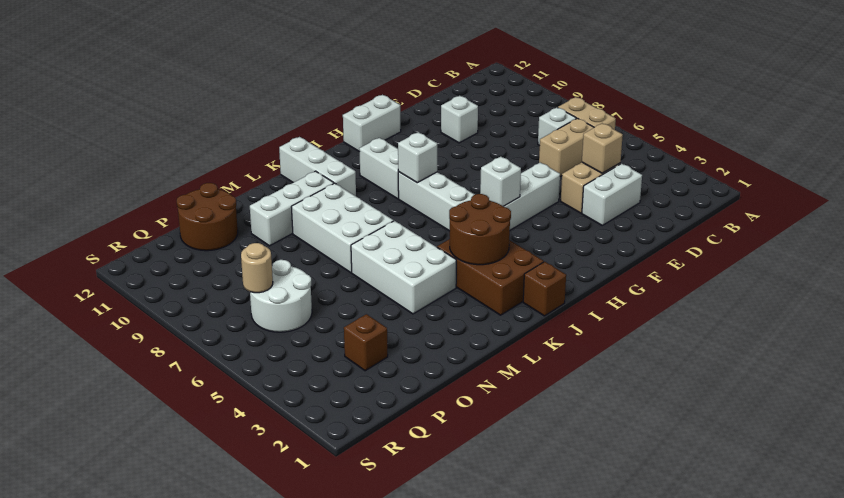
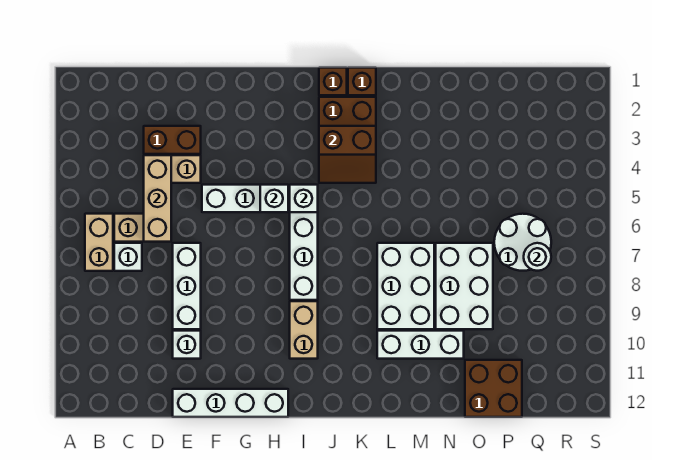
white brick D3:E3 level 1 -> brown brick D3:E3 level 1
tan brick D4 level 2 -> tan brick D4:D6 level 2
white brick G12:H12 level 1 -> white brick E12:H12 level 1
white brick I8 level 2 -> white brick I5 level 2
white brick I9:I10 level 1 -> tan brick I9:I10 level 1
brown round brick J3:K4 level 2 -> brown slope J3:K4 level 2 top 3
white brick K10:K12 level 1 -> white brick E7:E9 level 1
white brick L4:M6 level 1 -> white brick N7:O9 level 1
brown round brick O11:P12 level 1 -> brown brick O11:P12 level 1
brown brick P3 level 1 -> brown brick K1 level 1
tan round brick Q7 level 2 -> white round brick Q7 level 2

